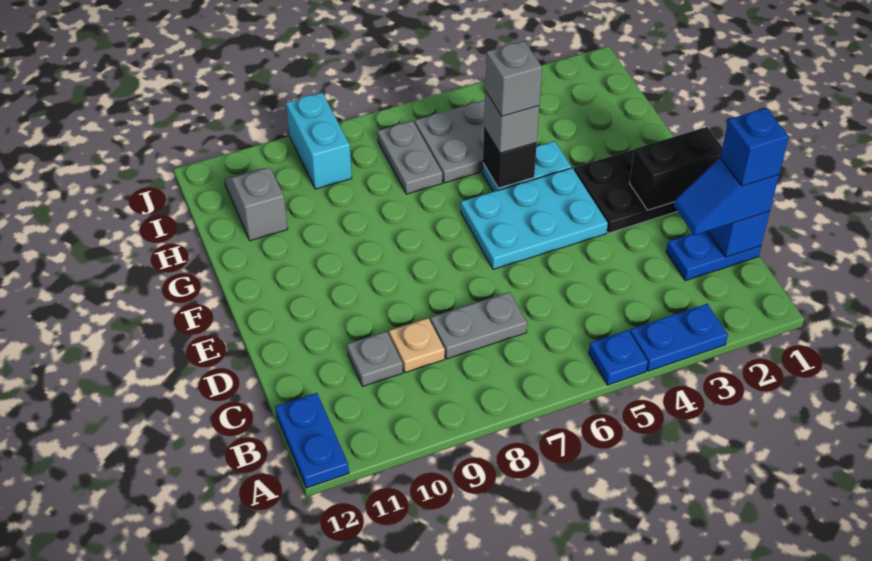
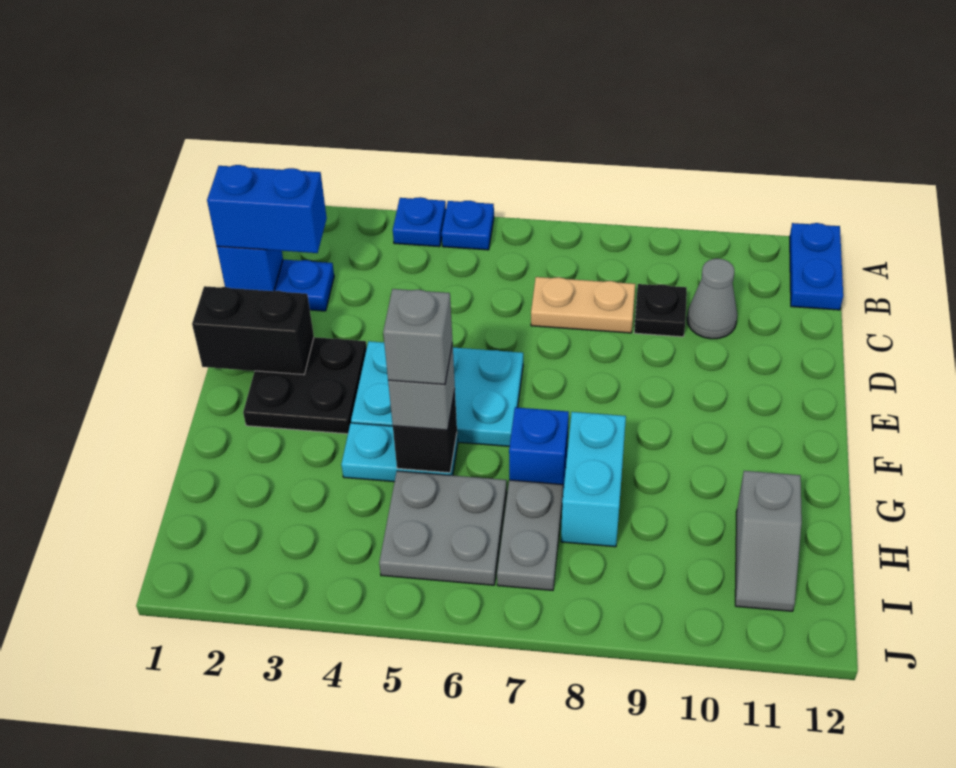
blue plate A3:A4 level 1 -> blue plate A4 level 1
blue slope C1:C2 level 3 top 1 -> blue brick C1:C2 level 3
blue brick C1 level 4 -> blue brick G7 level 1
grey plate C7:C8 level 1 -> tan plate C7:C8 level 1
tan plate C9 level 1 -> black plate C9 level 1
grey plate C10 level 1 -> grey cone C10 level 1
cyan brick I9:J9 level 1 -> cyan brick G8:H8 level 1

